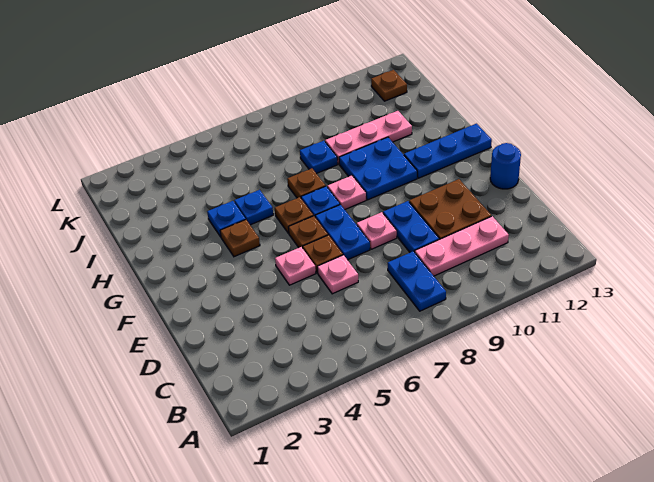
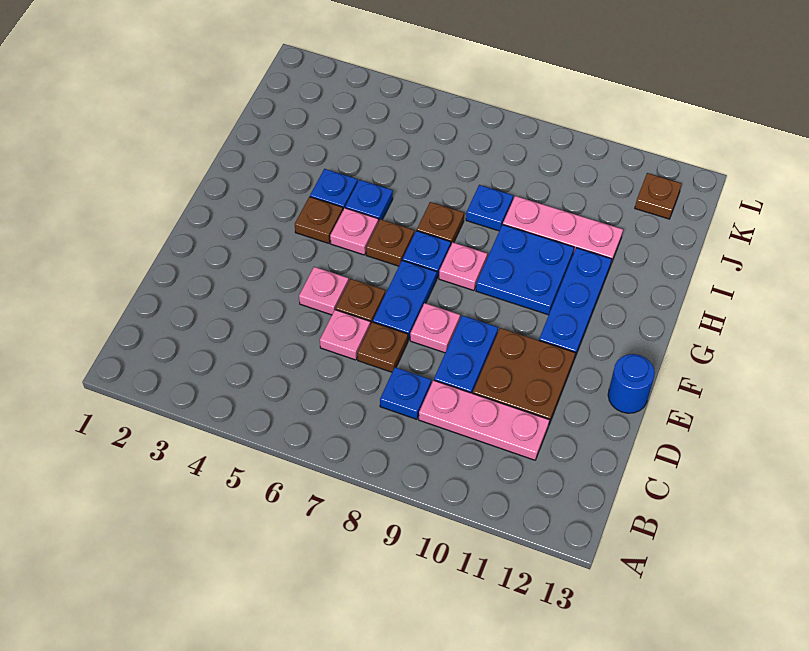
blue plate B8:C8 level 1 -> blue plate C8 level 1
brown plate F6 level 1 -> brown plate D7 level 1
none -> pink plate G5 level 1
blue plate G11:G13 level 1 -> blue plate F11:H11 level 1

